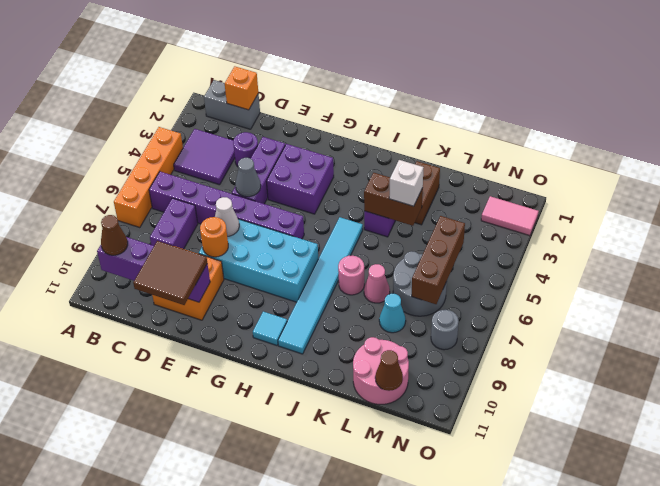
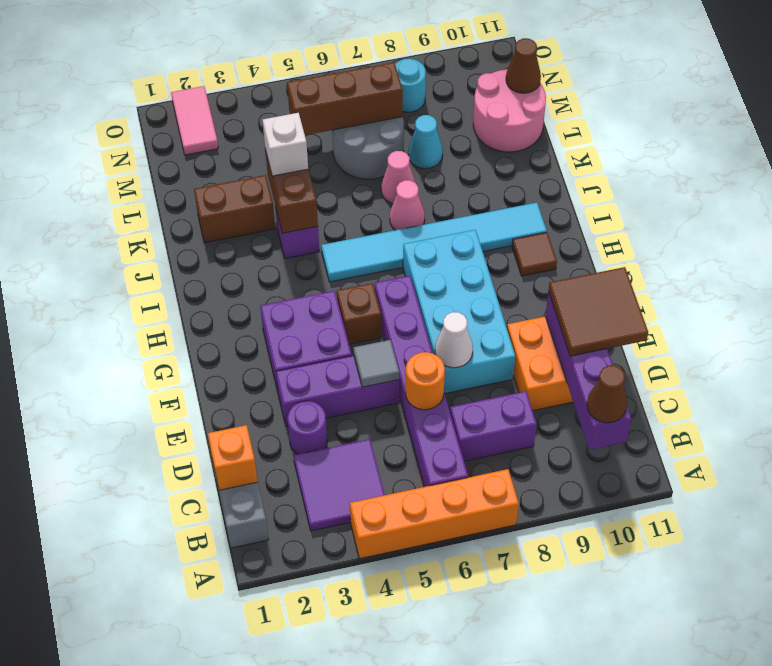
grey cone E5 level 2 -> grey tile E5 level 2
orange round brick E8 level 2 -> orange round brick D6 level 2
none -> brown brick G5 level 1
cyan tile H10 level 1 -> brown tile H10 level 1
pink round brick J7 level 1 -> pink cone J7 level 1
grey round brick N8 level 1 -> cyan round brick N8 level 1

